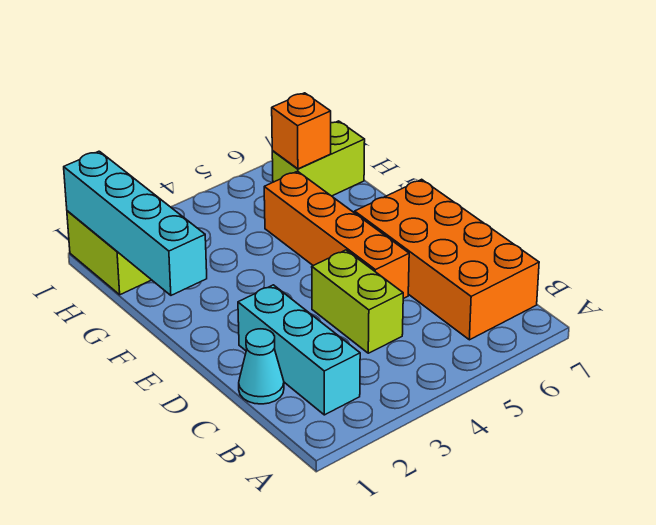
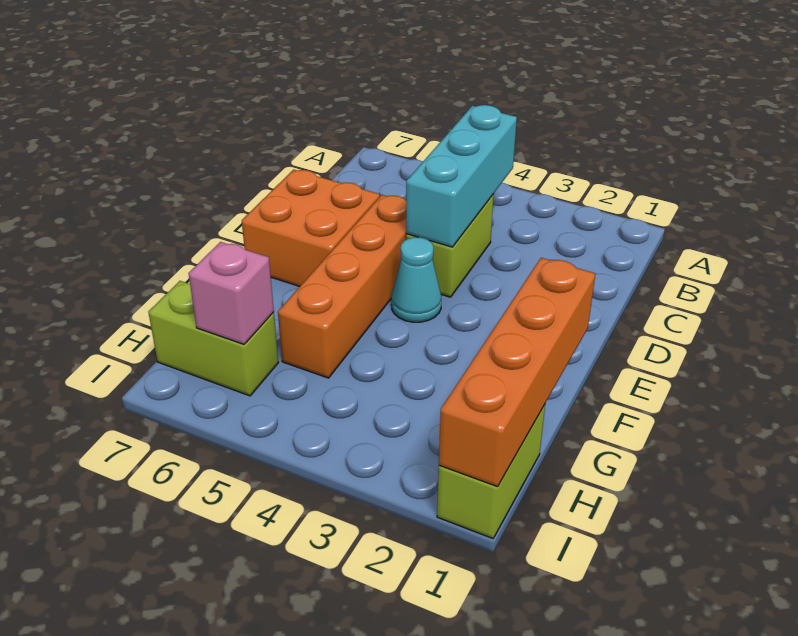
cyan brick B2:D2 level 1 -> cyan brick B4:D4 level 2
orange brick B6:E7 level 1 -> orange brick D6:E7 level 1
cyan cone C1 level 1 -> cyan cone E4 level 1
cyan brick F1:I1 level 2 -> orange brick F1:I1 level 2
orange brick H6 level 2 -> pink brick H6 level 2

